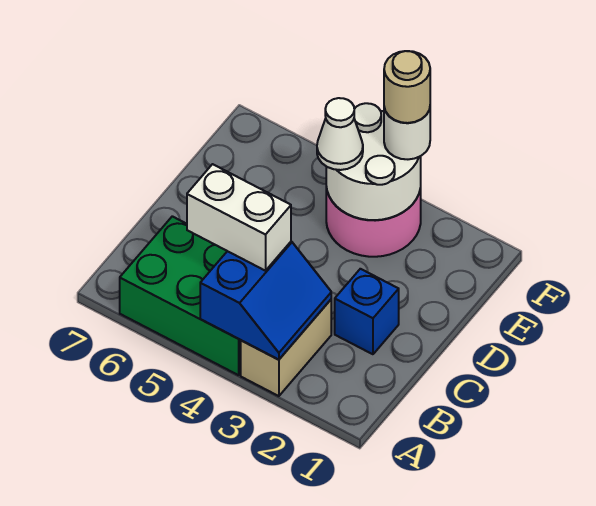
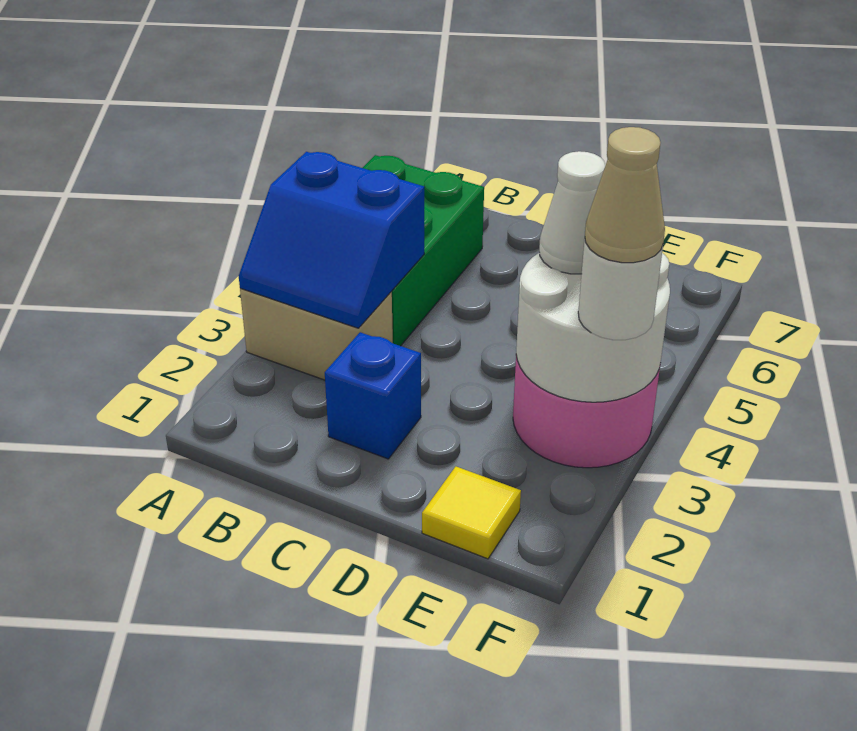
white brick B4:B5 level 3 -> none
none -> yellow tile E1 level 1
tan round brick F3 level 4 -> tan cone F3 level 4

